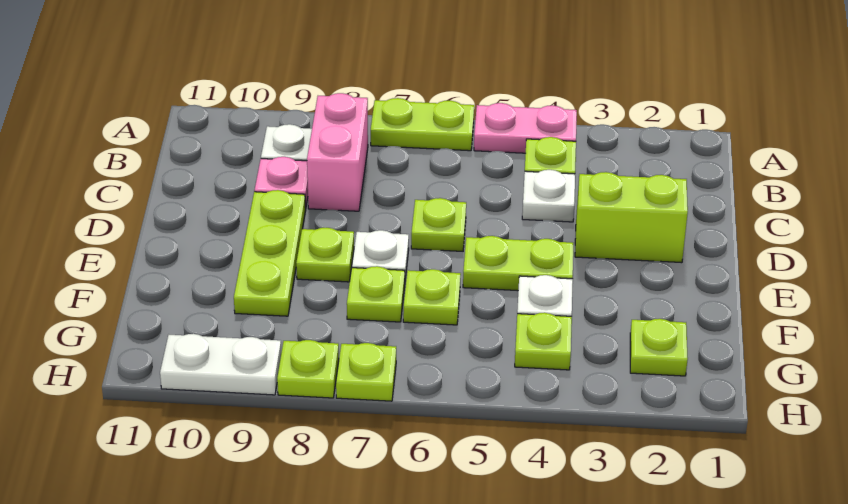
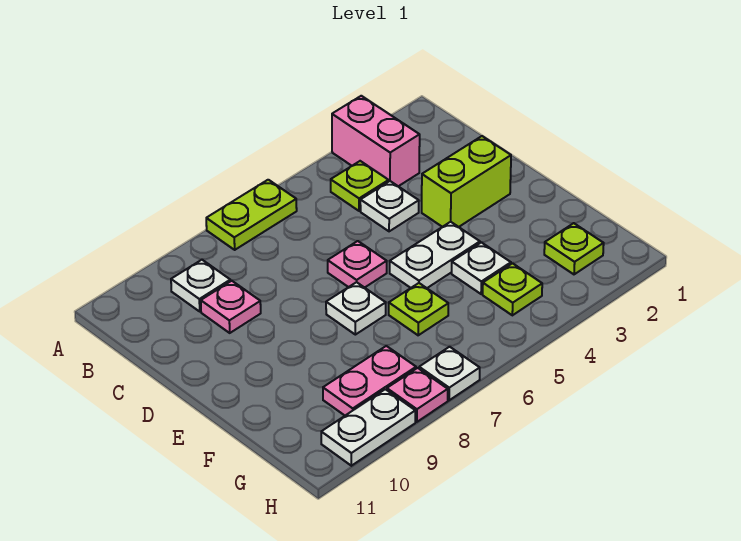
pink plate A4:A5 level 1 -> pink plate G8:G9 level 1
pink brick B8:C8 level 1 -> pink brick A3:B3 level 1
lime plate D6 level 1 -> pink plate D6 level 1
lime plate D9:F9 level 1 -> none
lime plate E4:E5 level 1 -> white plate E4:E5 level 1
lime plate E8 level 1 -> none
lime plate F7 level 1 -> none
lime plate H7 level 1 -> white plate H7 level 1
lime plate H8 level 1 -> pink plate H8 level 1

